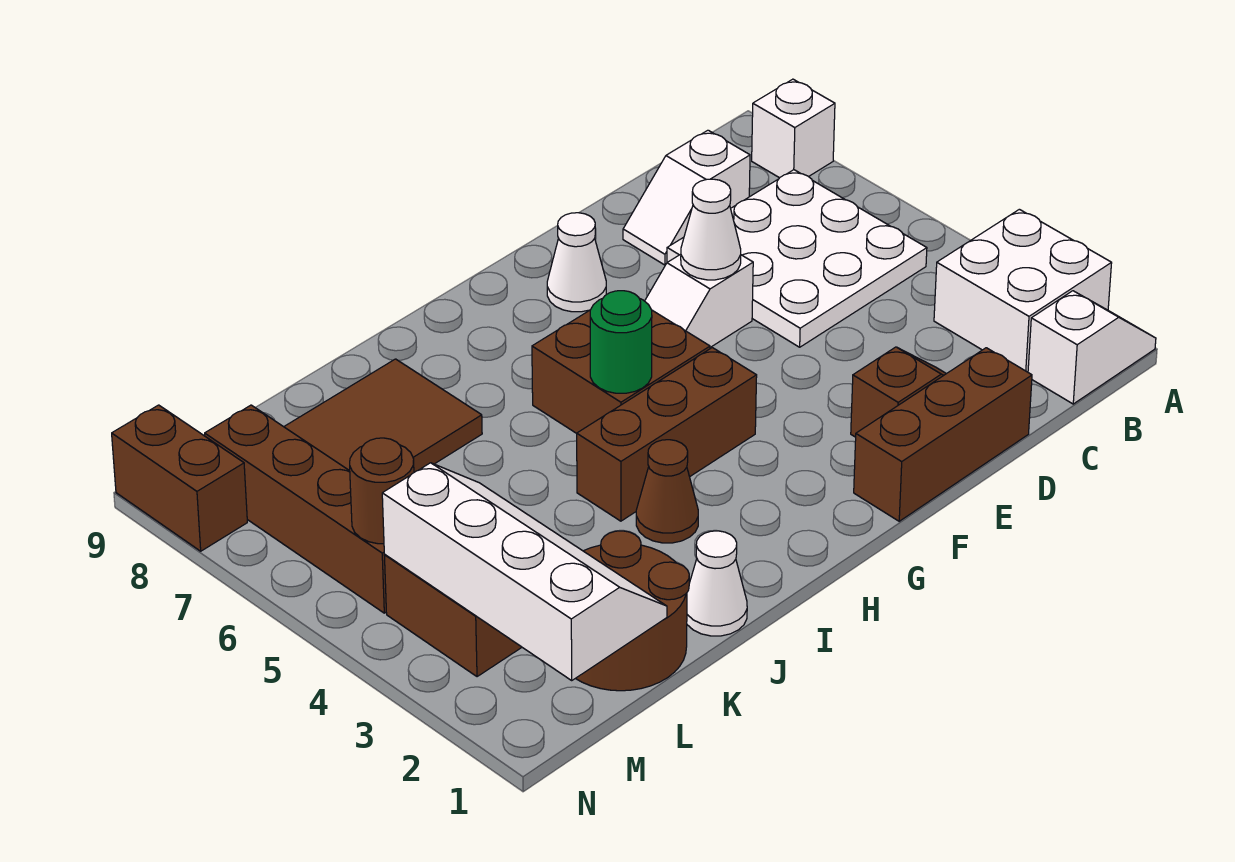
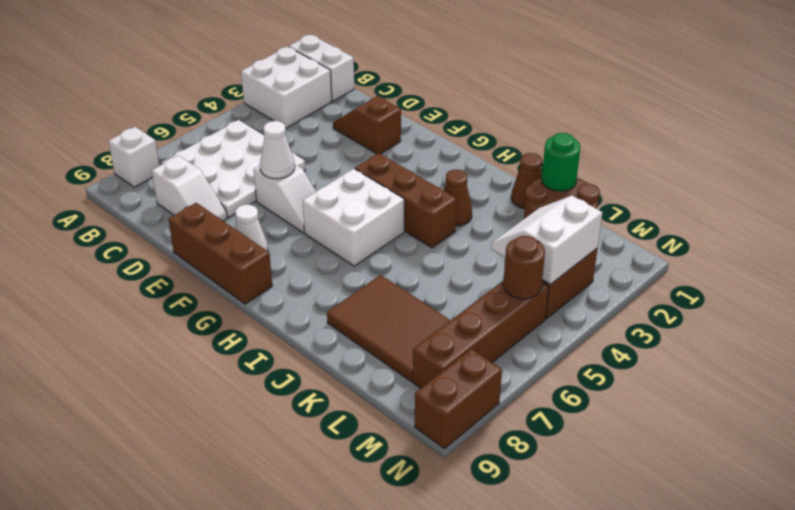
white slope A1:B1 level 1 top B -> white brick A1:B1 level 1
brown brick D1:F1 level 1 -> brown brick E9:G9 level 1
brown brick G5:H6 level 1 -> white brick G5:H6 level 1
green round brick H5 level 2 -> green round brick K1 level 2
white cone J1 level 1 -> brown cone J1 level 1
white slope L1:M4 level 2 top M -> white slope L3:M4 level 2 top M

